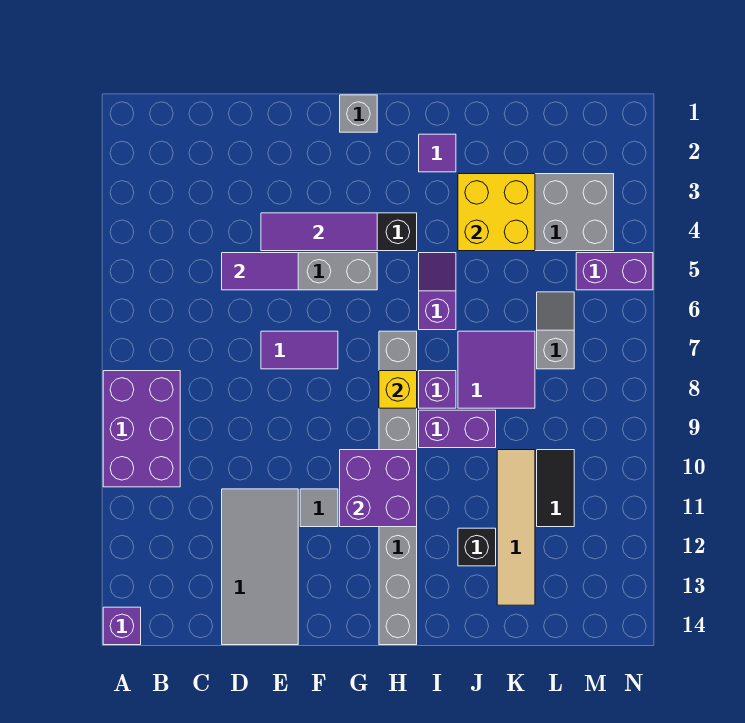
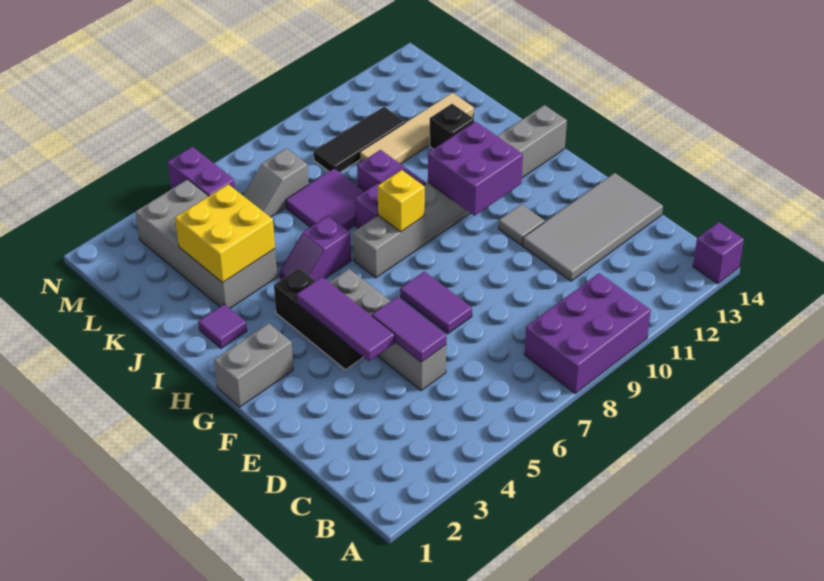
grey brick G1 level 1 -> grey brick G1:G2 level 1
black tile L10:L11 level 1 -> black tile L9:L11 level 1

